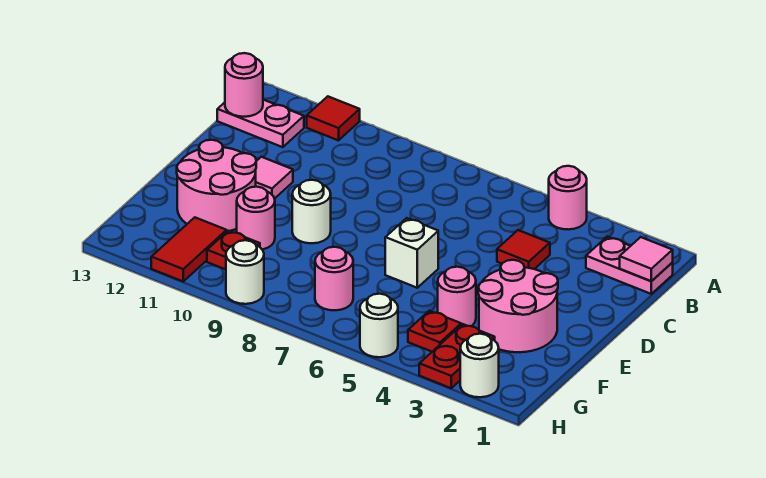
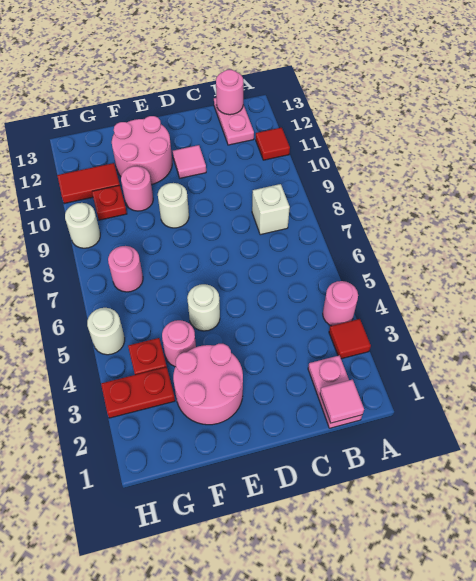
red tile C4 level 1 -> red tile A3 level 1
white brick E6 level 1 -> white brick B8 level 1
white round brick H2 level 1 -> white round brick E5 level 1

